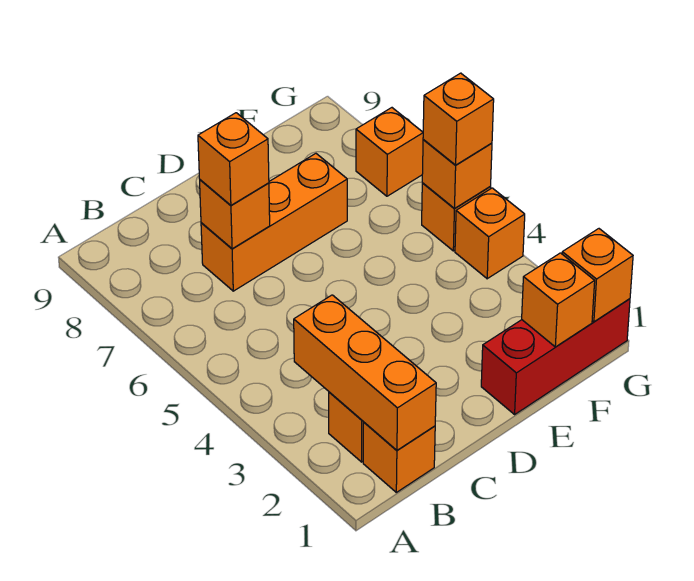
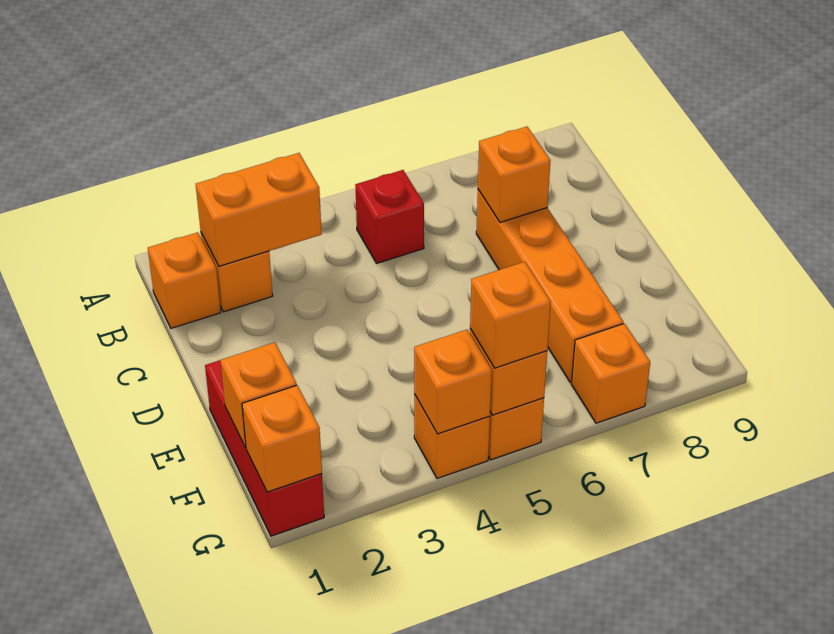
orange brick B1:B3 level 2 -> orange brick B2:B3 level 2
none -> red brick B5 level 1
orange brick C7:E7 level 1 -> orange brick C7:F7 level 1
orange brick C7 level 3 -> orange brick G4 level 2

